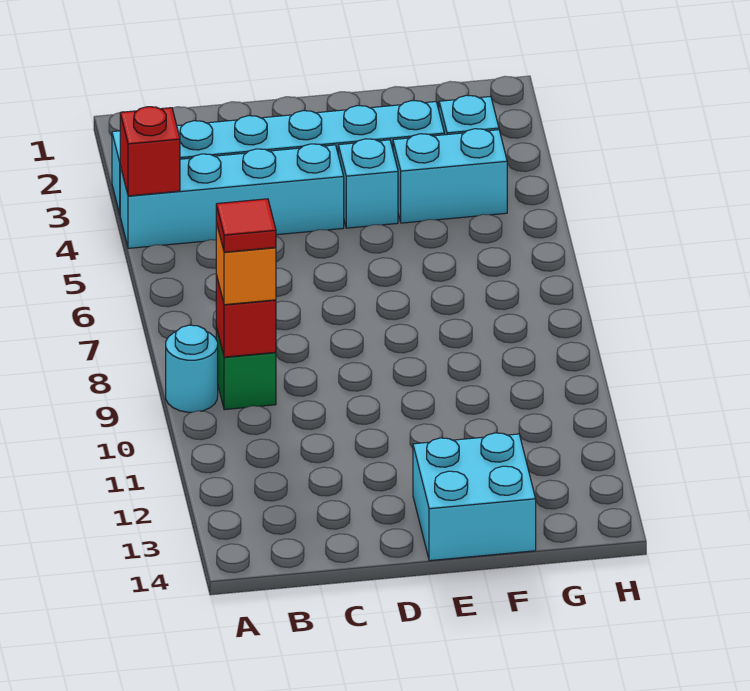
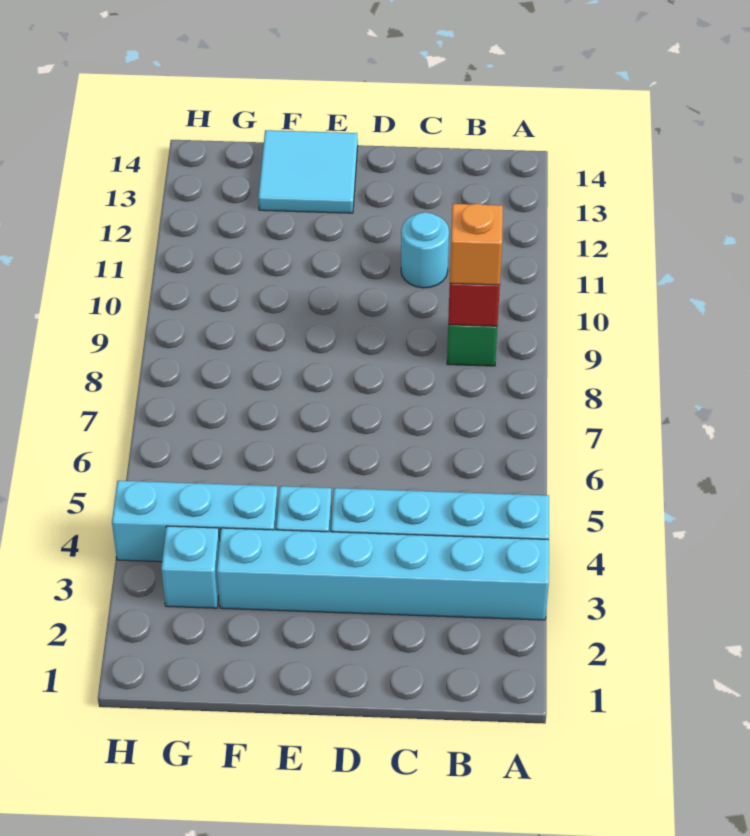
red brick A4 level 2 -> none
cyan round brick A9 level 1 -> cyan round brick C11 level 1
red tile B9 level 4 -> none
cyan brick E13:F14 level 1 -> cyan tile E13:F14 level 1
cyan brick F4:G4 level 1 -> cyan brick F4:H4 level 1

